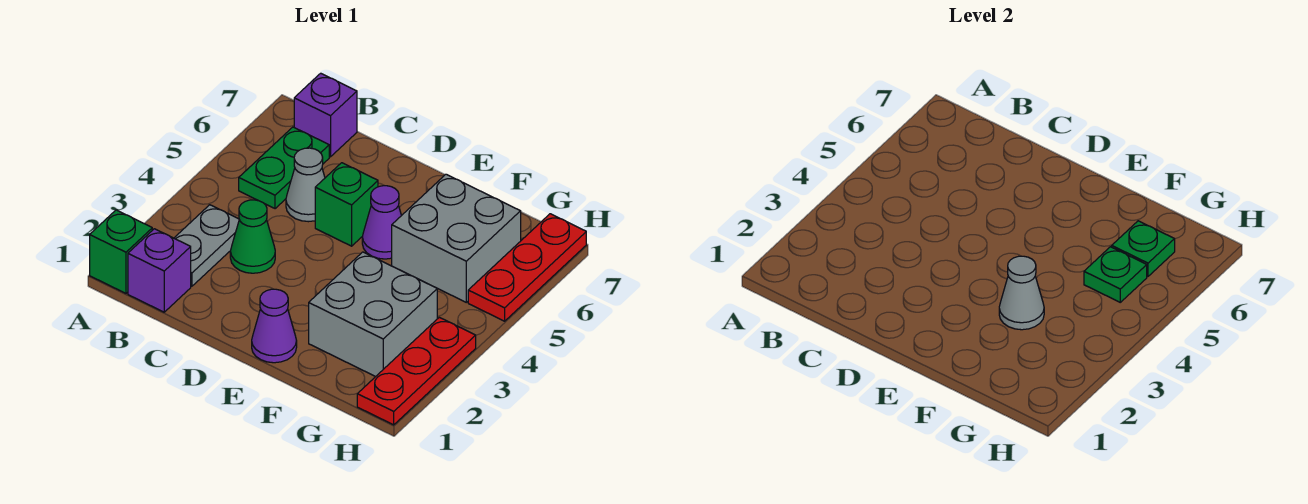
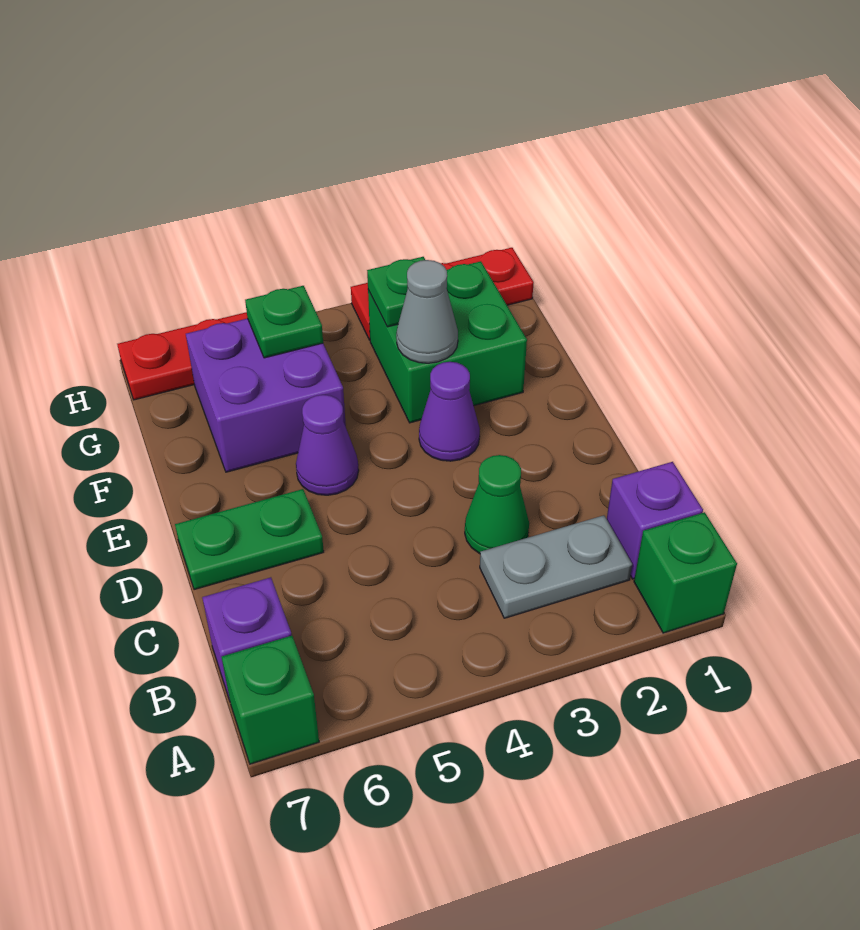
green plate B5:B6 level 1 -> green plate D6:D7 level 1
grey cone C5 level 1 -> none
green brick D5 level 1 -> green brick A7 level 1
purple cone E1 level 1 -> purple cone E3 level 1
grey brick F2:G3 level 1 -> green brick F2:G3 level 1
grey brick F5:G6 level 1 -> purple brick F5:G6 level 1
green plate G6 level 2 -> green plate G3 level 2

